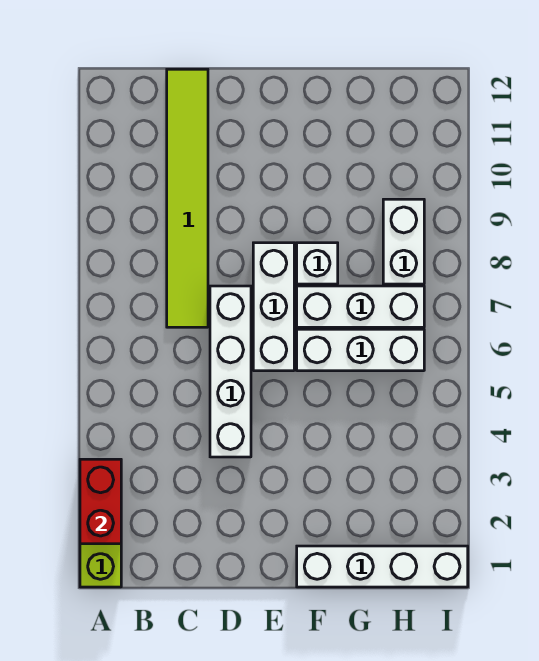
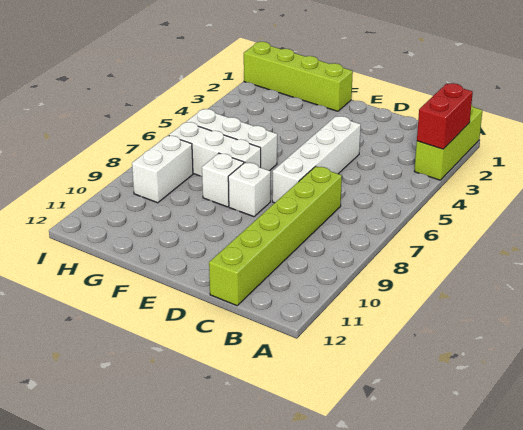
lime tile C7:C12 level 1 -> lime brick C7:C12 level 1
white brick E6:E8 level 1 -> white brick E8 level 1
white brick F1:I1 level 1 -> lime brick F1:I1 level 1

